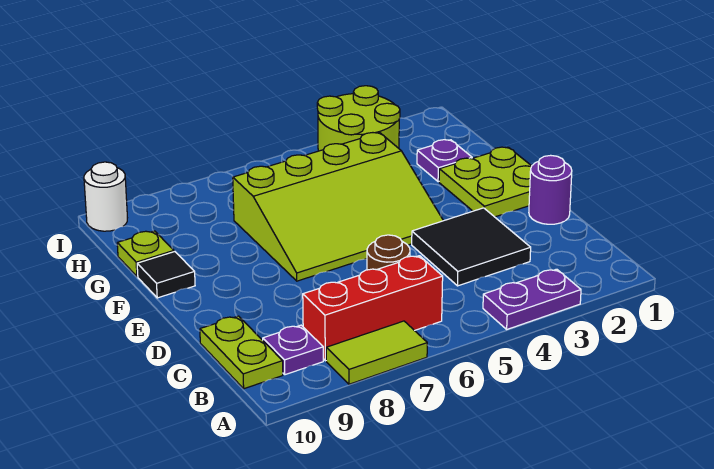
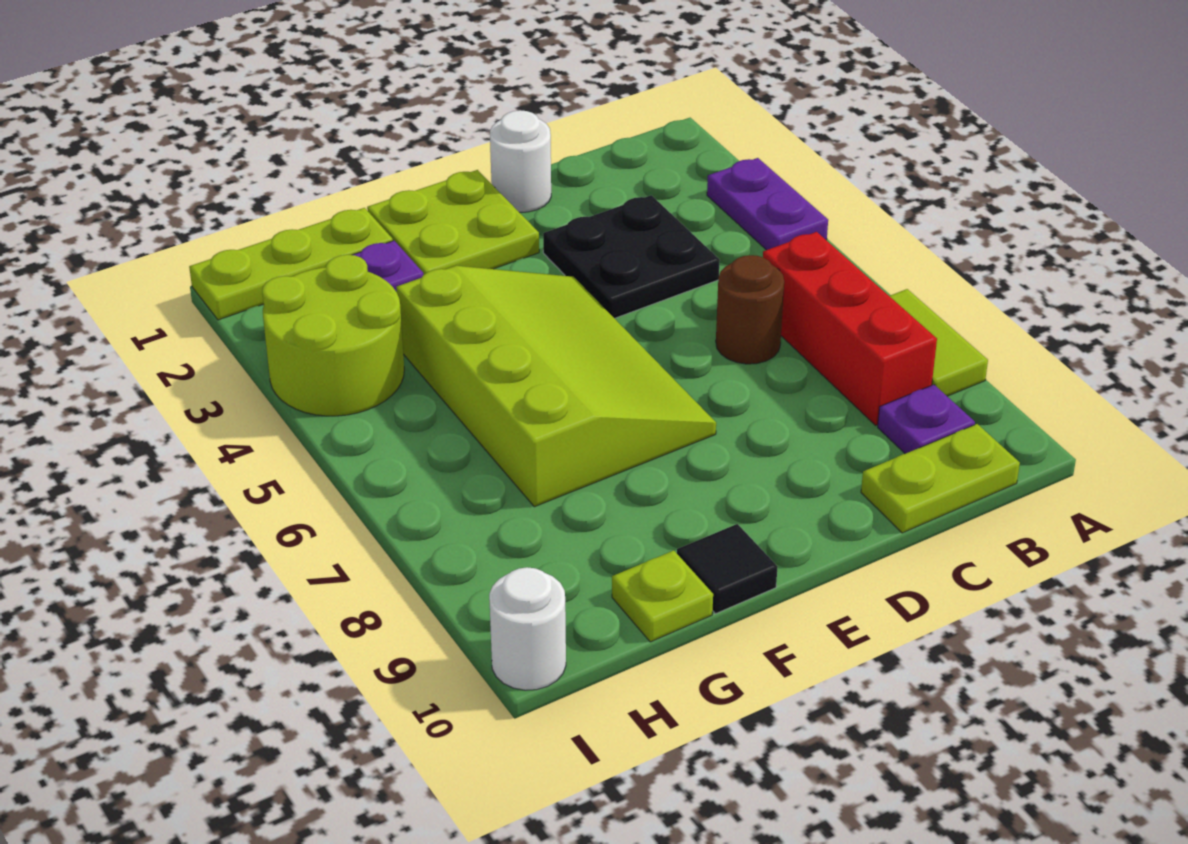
black tile C3:D4 level 1 -> black plate C3:D4 level 1
purple round brick D1 level 1 -> white round brick D1 level 1
none -> lime plate G1:I1 level 1

